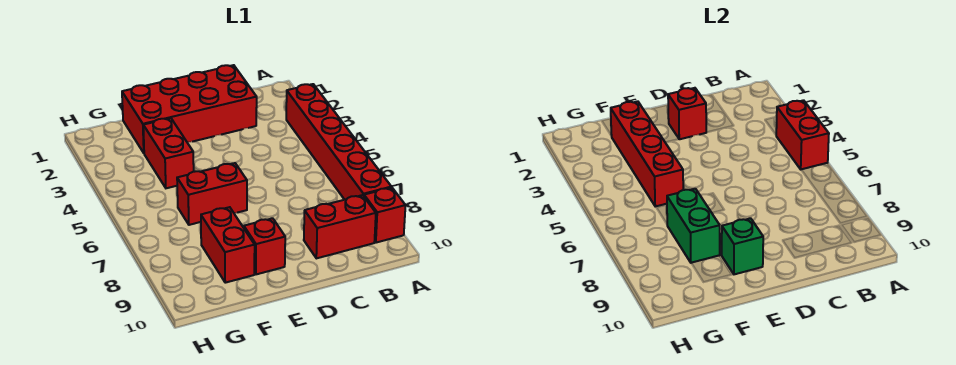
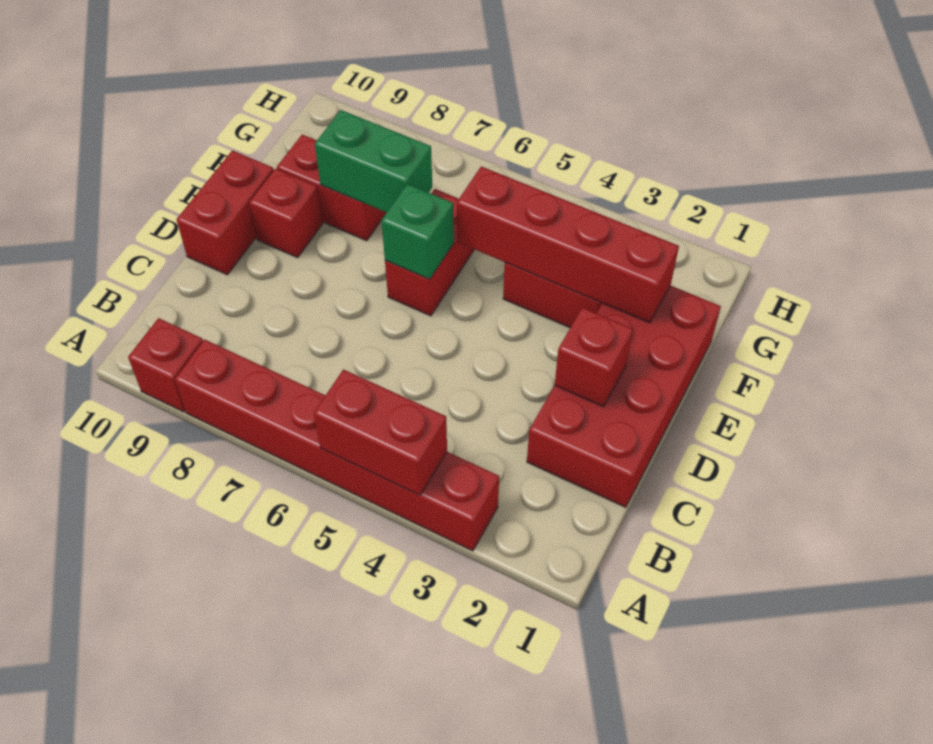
red brick B9:C9 level 1 -> red brick D10:E10 level 1
green brick E9 level 2 -> green brick E6 level 2

